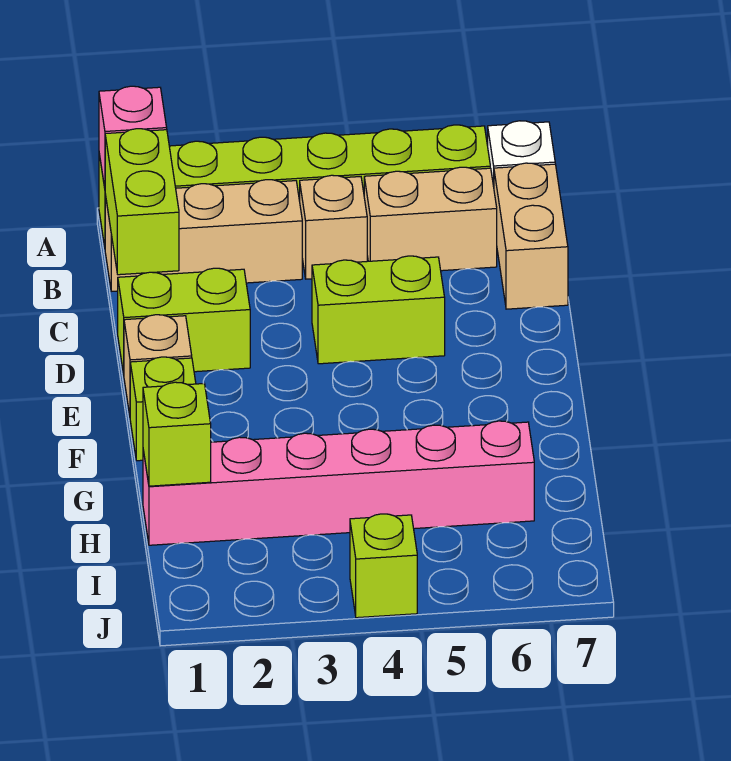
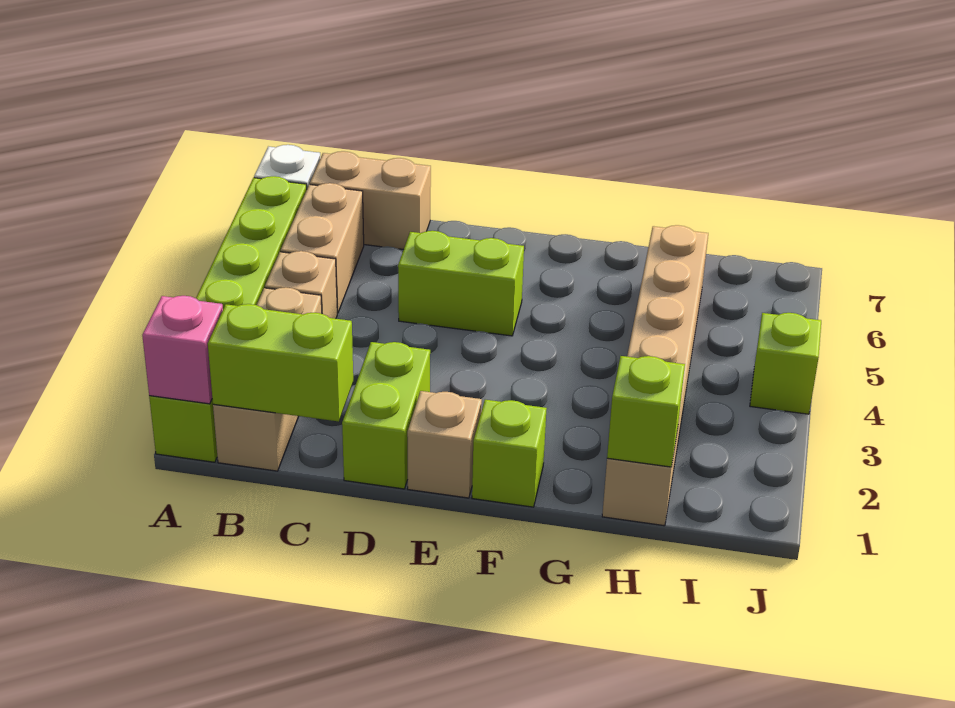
lime brick D4:D5 level 1 -> lime brick D5:E5 level 1
pink brick H1:H6 level 1 -> tan brick H1:H6 level 1

